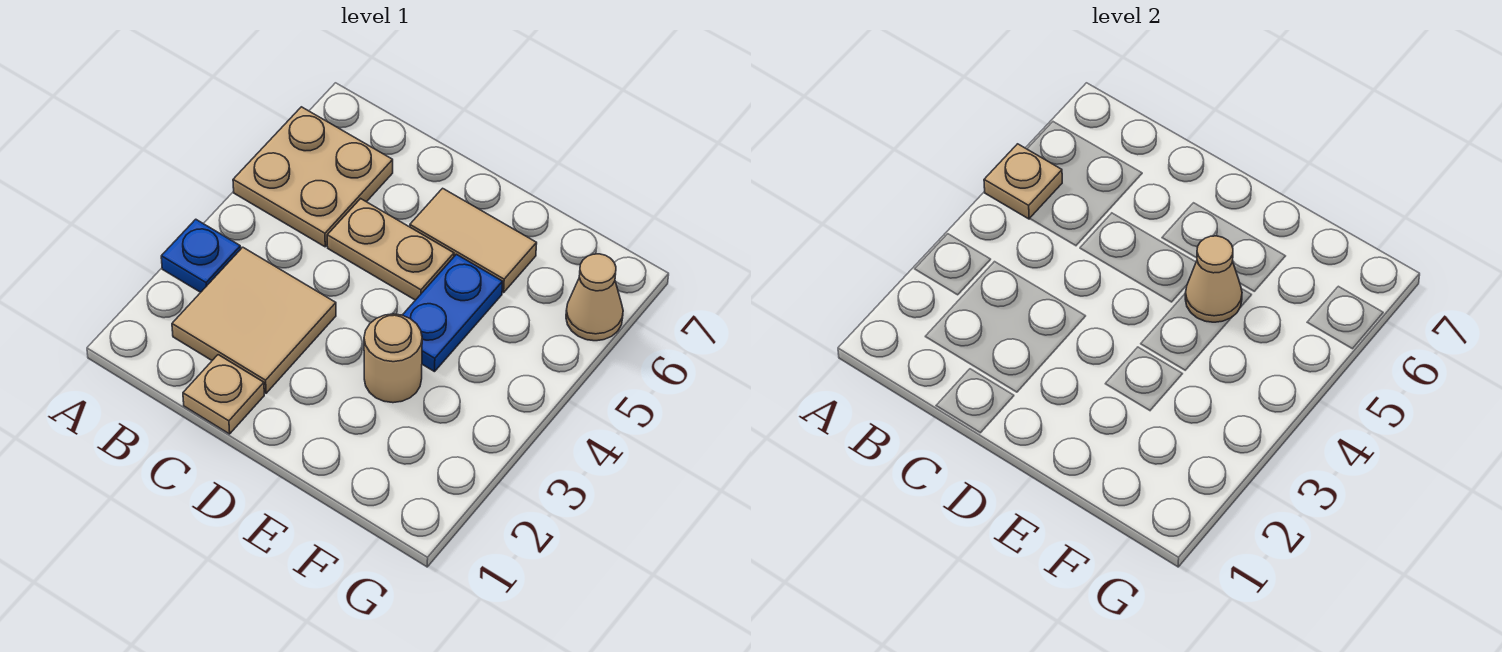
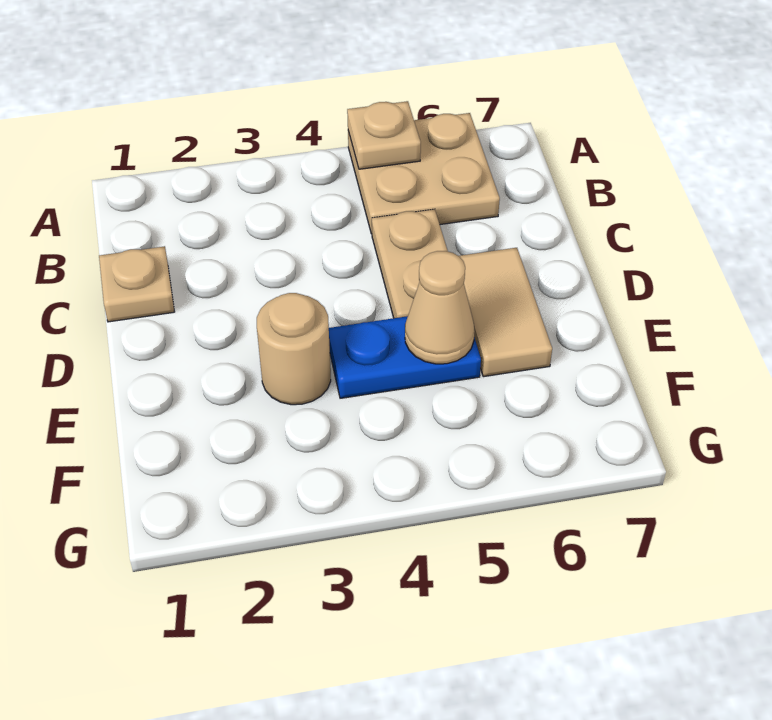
blue plate A3 level 1 -> none
tan tile B2:C3 level 1 -> none
tan cone G6 level 1 -> none

